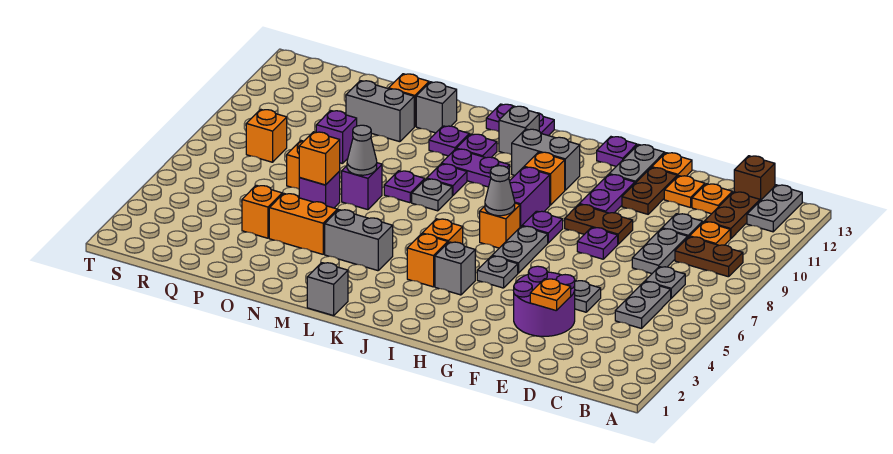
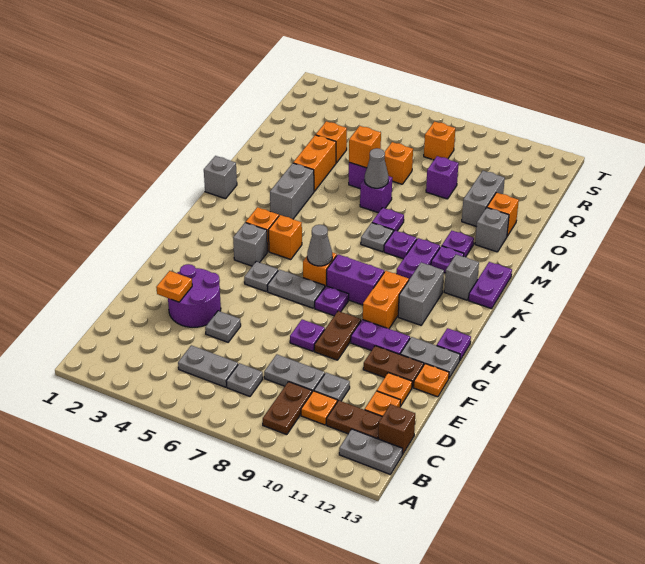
orange brick I10 level 1 -> orange brick H10:I10 level 1

